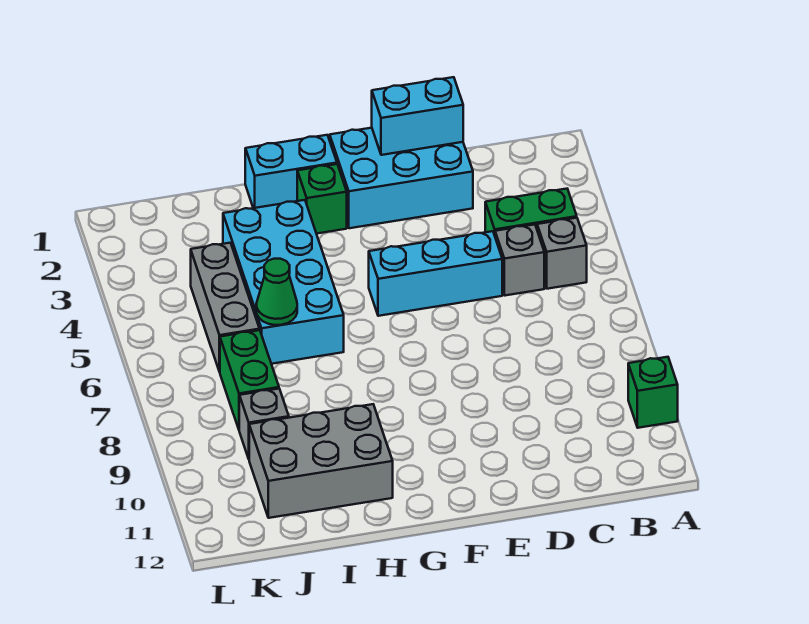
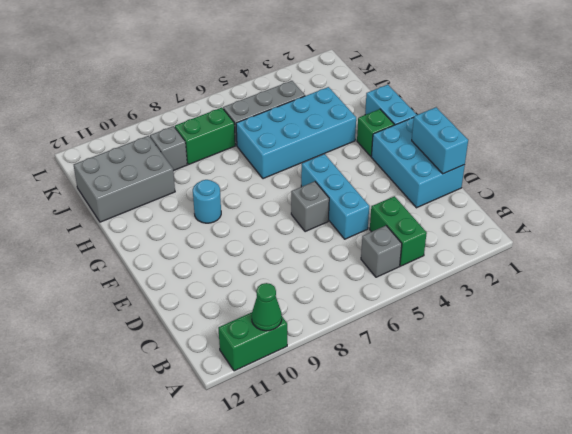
green brick A10 level 1 -> green brick A10:A11 level 1
grey brick C5 level 1 -> grey brick E6 level 1
none -> cyan round brick G9 level 1
grey brick H10:J11 level 1 -> grey brick I10:J12 level 1
green cone I6 level 2 -> green cone A10 level 2

